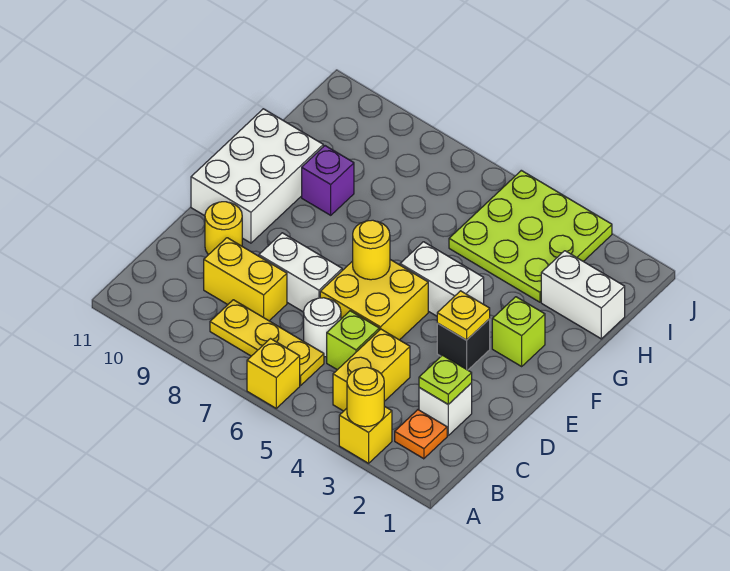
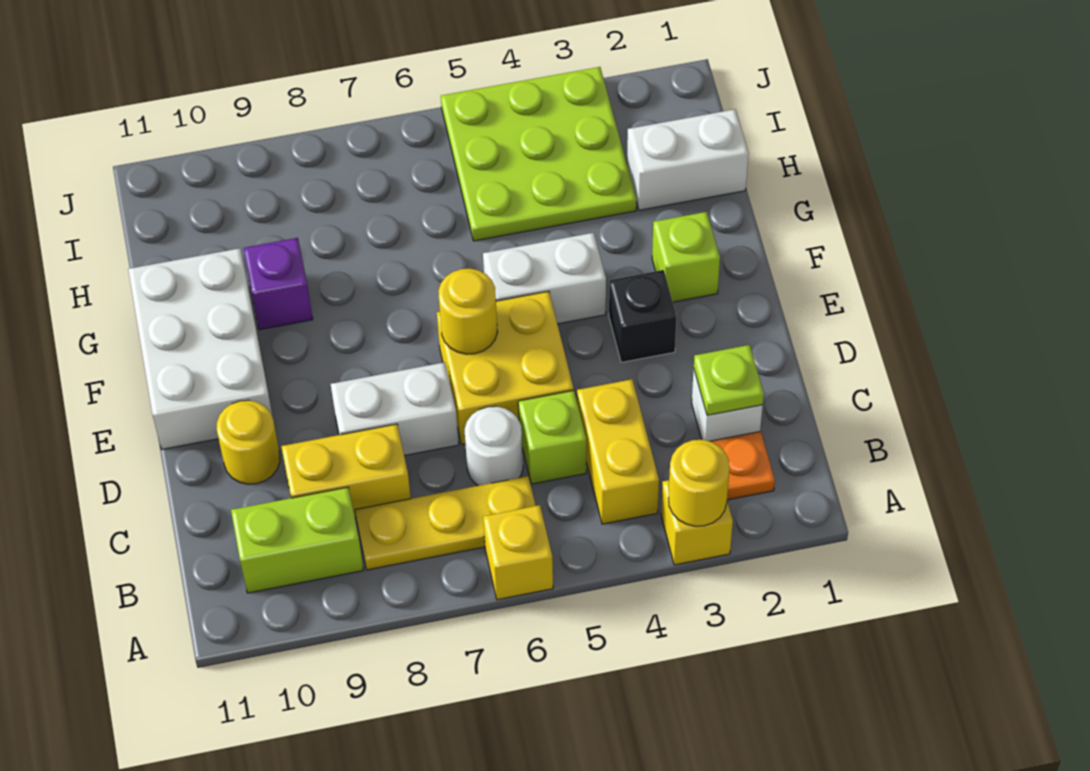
none -> lime brick B9:B10 level 1
yellow plate E3 level 2 -> none

